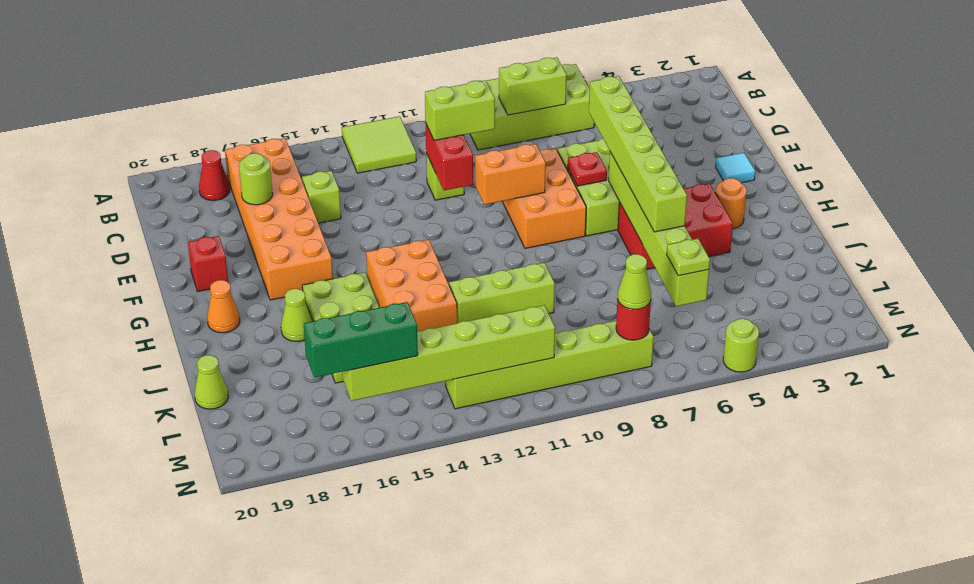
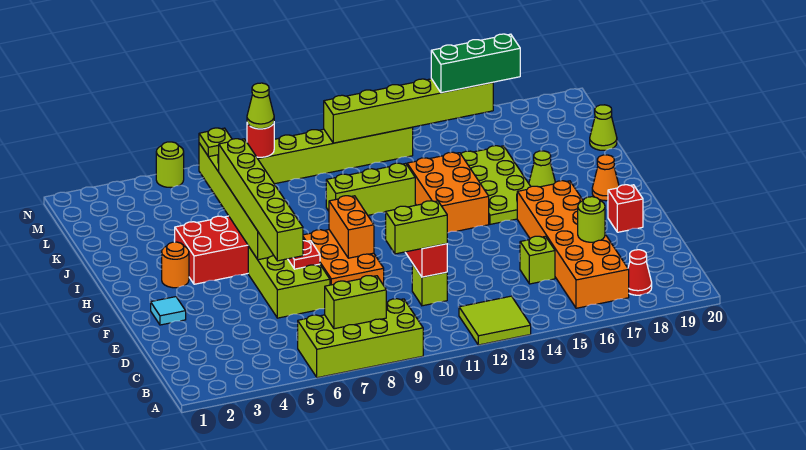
orange brick F9:F10 level 2 -> orange brick F9:G9 level 2

